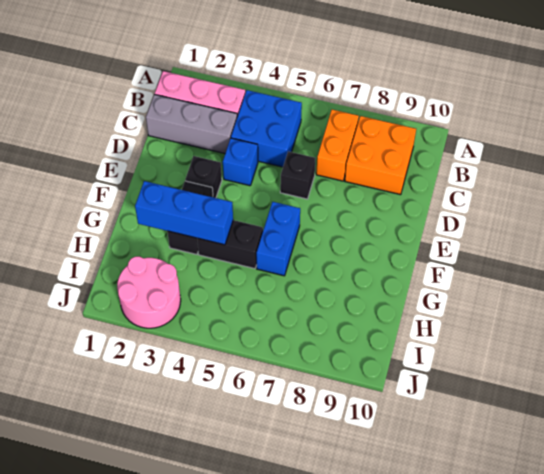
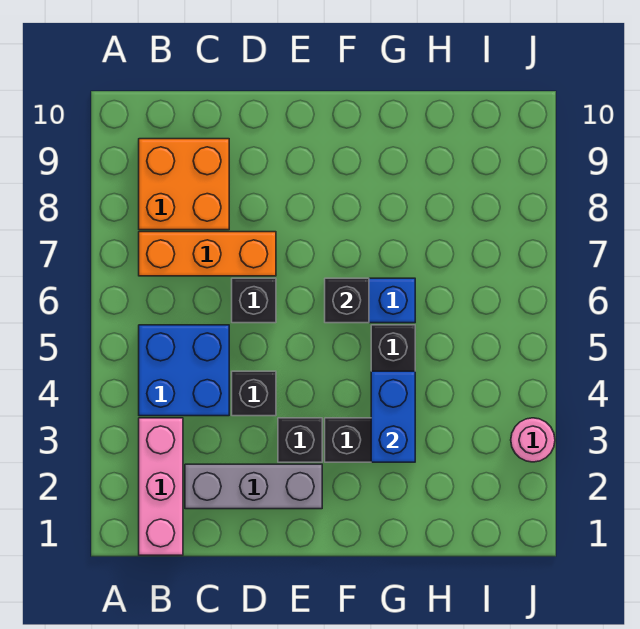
orange brick B7:C7 level 1 -> orange brick B7:D7 level 1
grey brick C1:C3 level 1 -> grey brick C2:E2 level 1
blue brick D4 level 1 -> black brick D4 level 1
none -> black brick F6 level 2
blue brick G2:G4 level 2 -> blue brick G3:G4 level 2
pink round brick I2:J3 level 1 -> pink round brick J3 level 1

